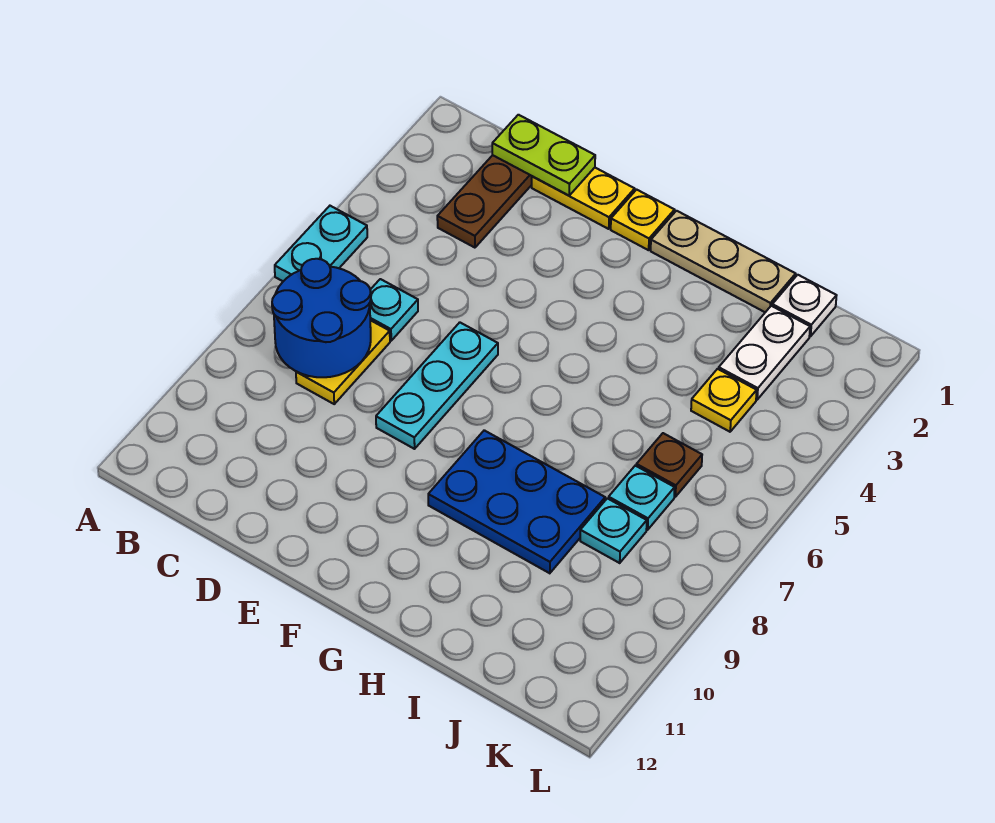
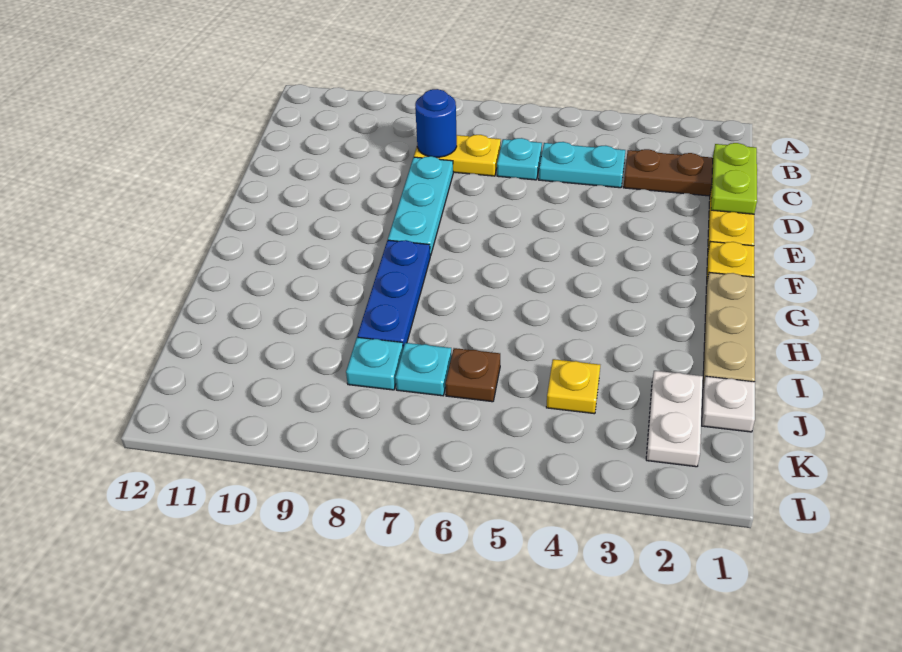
cyan plate A5:A6 level 1 -> cyan plate C4:C5 level 1
blue round brick B7:C8 level 2 -> blue round brick C8 level 2
cyan plate E6:E8 level 1 -> cyan plate D8:F8 level 1
blue plate G8:I9 level 1 -> blue plate G8:I8 level 1
white plate J2:J3 level 1 -> white plate J2:K2 level 1

